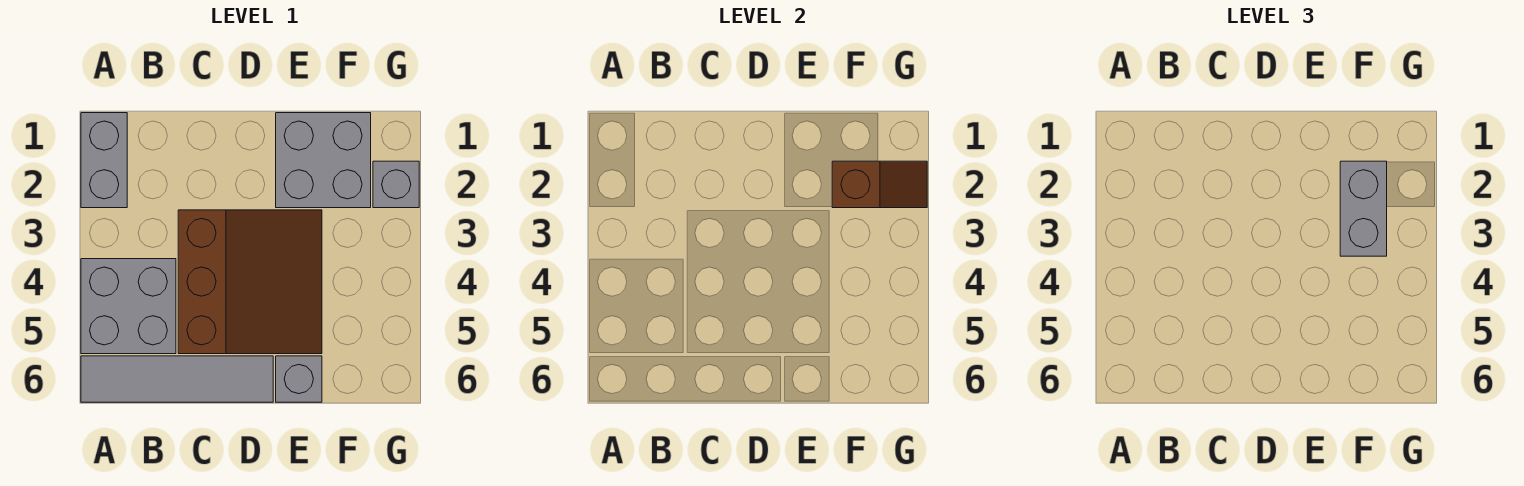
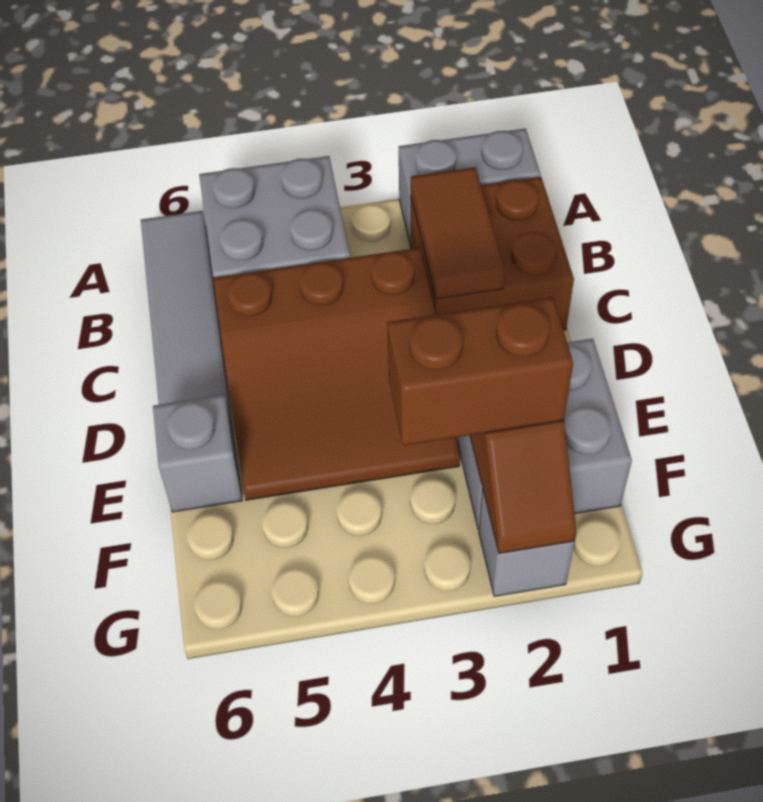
none -> brown brick B1:C2 level 1
none -> brown tile B2:C2 level 2
grey brick F2:F3 level 3 -> brown brick F2:F3 level 3

